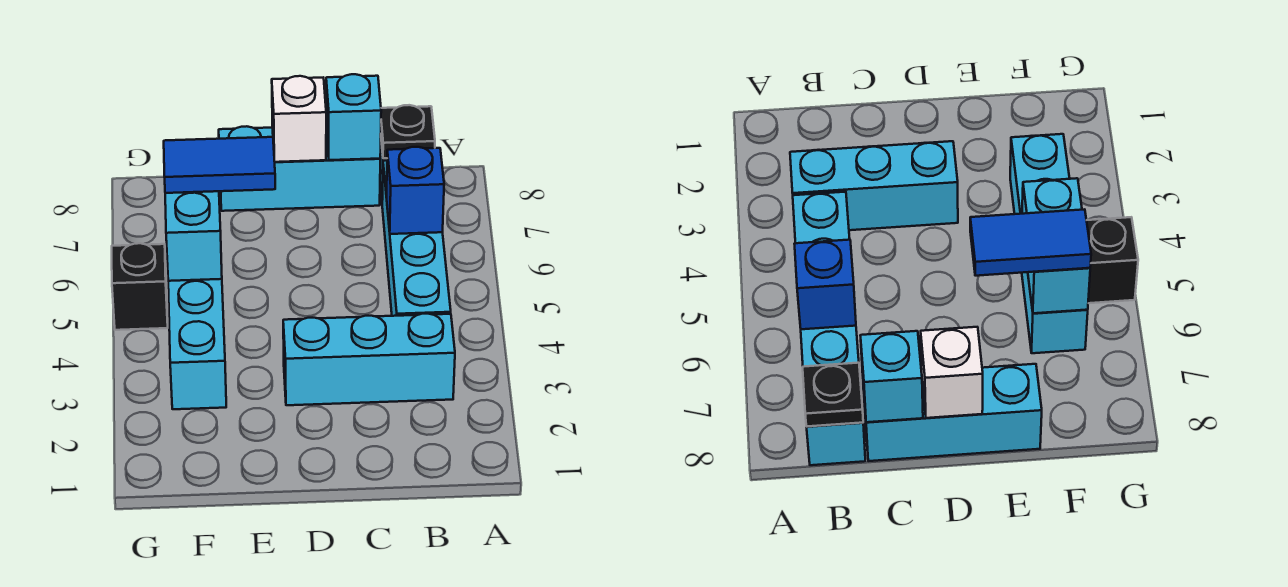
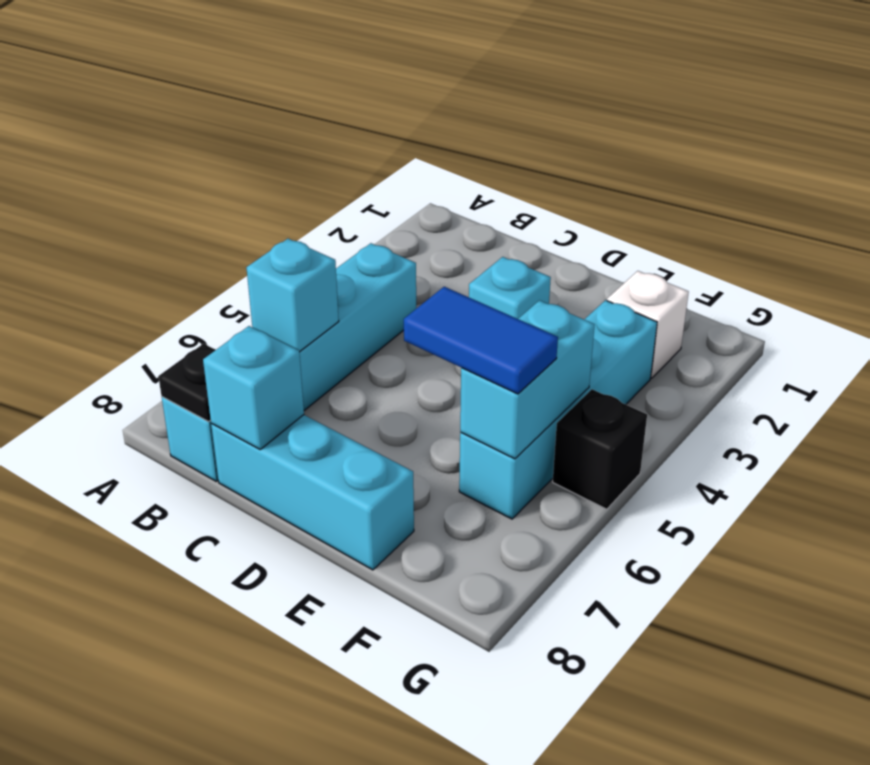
cyan brick B3:D3 level 1 -> cyan brick D3 level 1
blue brick B6 level 2 -> cyan brick B6 level 2
white brick D8 level 2 -> white brick F2 level 1

